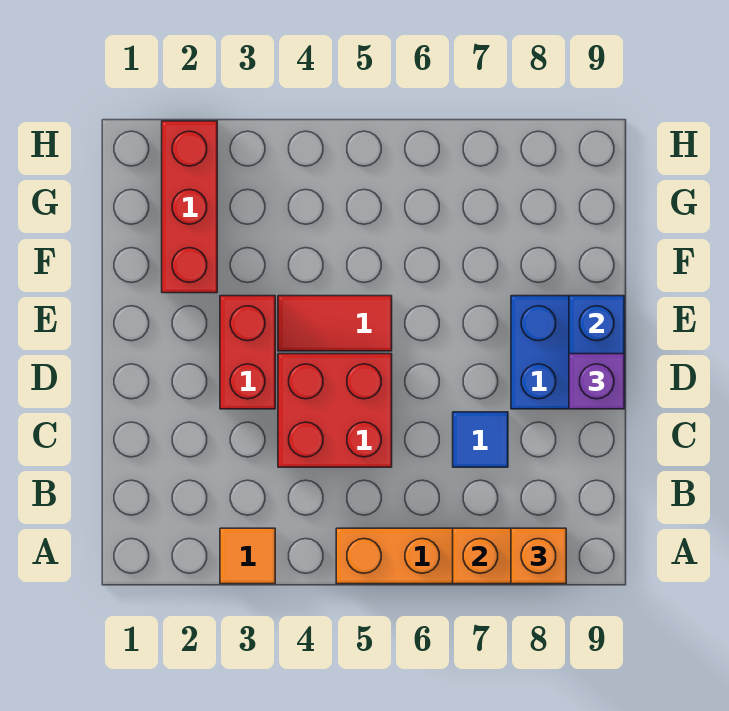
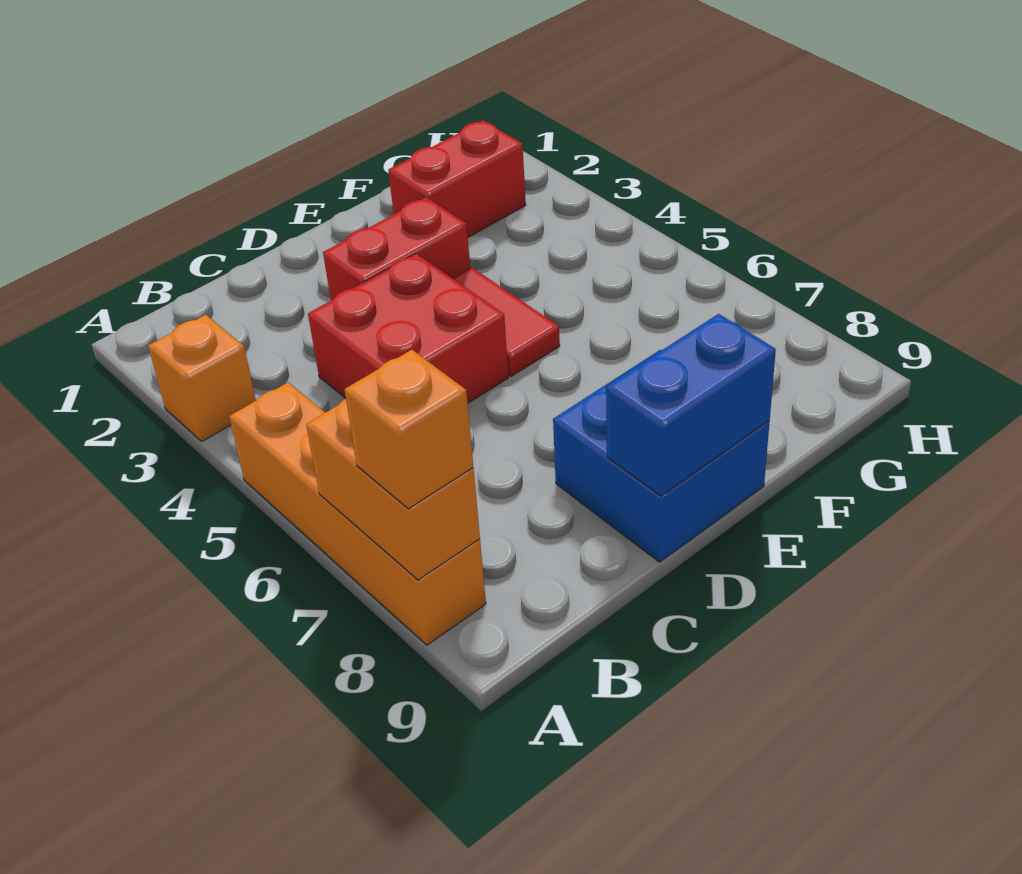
orange tile A3 level 1 -> orange brick A3 level 1
blue tile C7 level 1 -> none
purple brick D9 level 3 -> none
red brick F2:H2 level 1 -> red brick F2:G2 level 1

